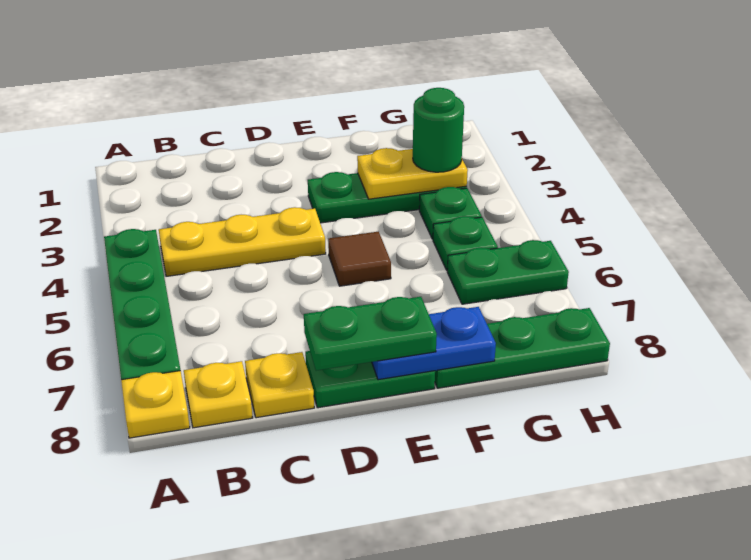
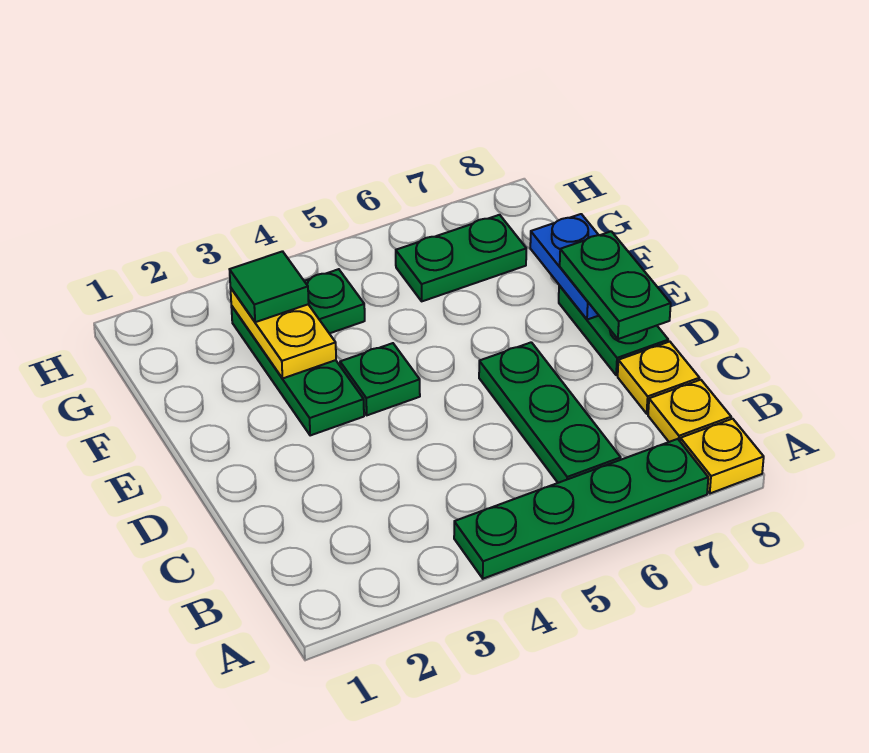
yellow plate B4:D4 level 1 -> none
brown tile E5 level 1 -> none
green plate F8:H8 level 1 -> green plate B6:D6 level 1
green round brick G3 level 3 -> green tile G3 level 3
green plate G5 level 1 -> green plate E4 level 1
green plate G6:H6 level 1 -> green plate G6:G7 level 1

